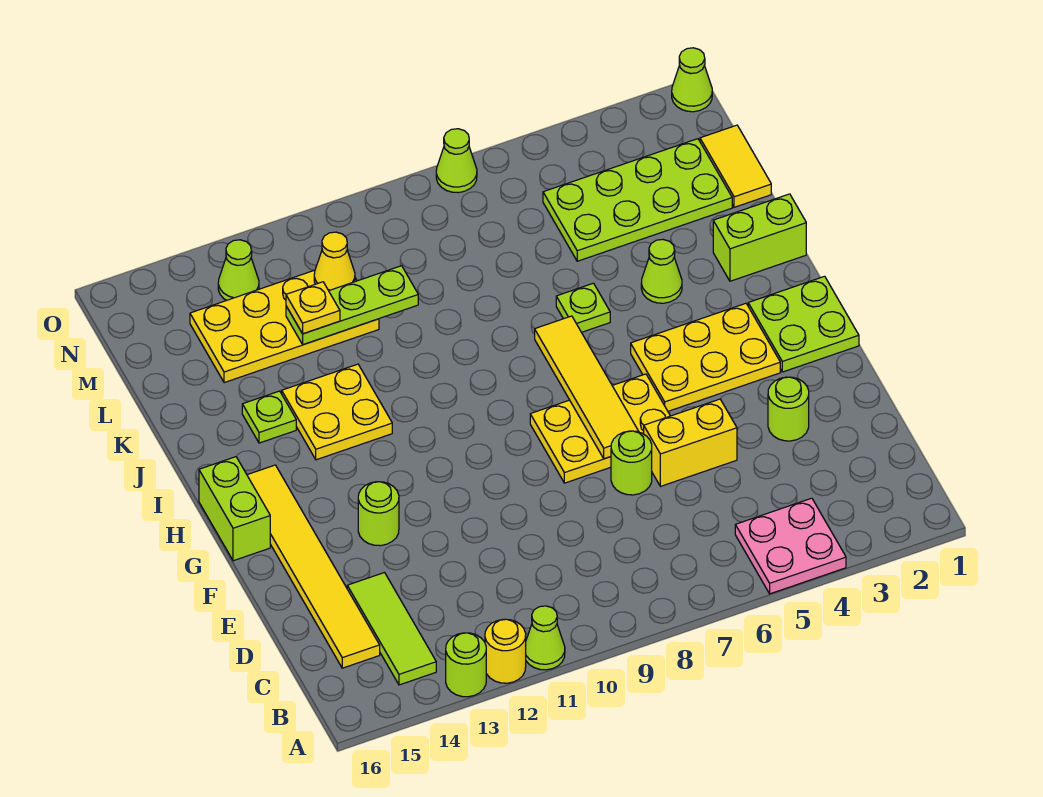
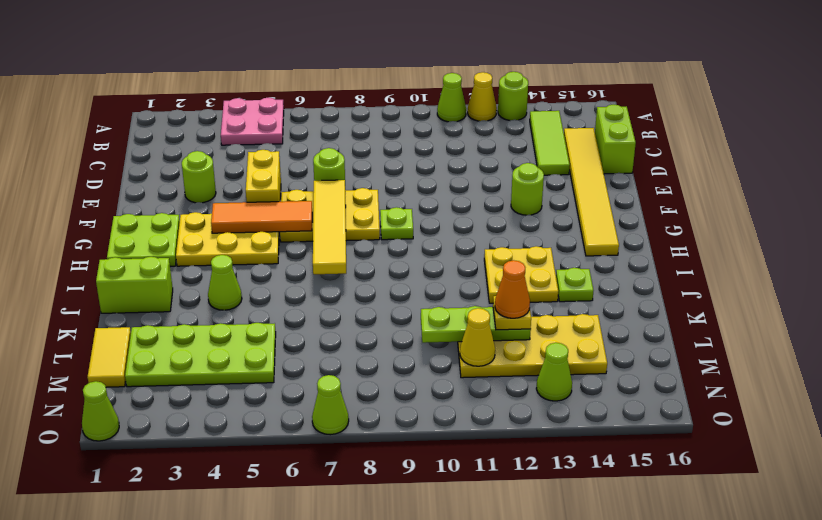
yellow round brick A12 level 1 -> yellow cone A12 level 1
yellow brick E5:E6 level 1 -> yellow brick E5:F5 level 1
none -> orange tile G4:G6 level 2
lime brick G16:H16 level 1 -> lime brick C16:D16 level 1
lime plate J6 level 1 -> lime plate G9 level 1
none -> orange cone L12 level 4

